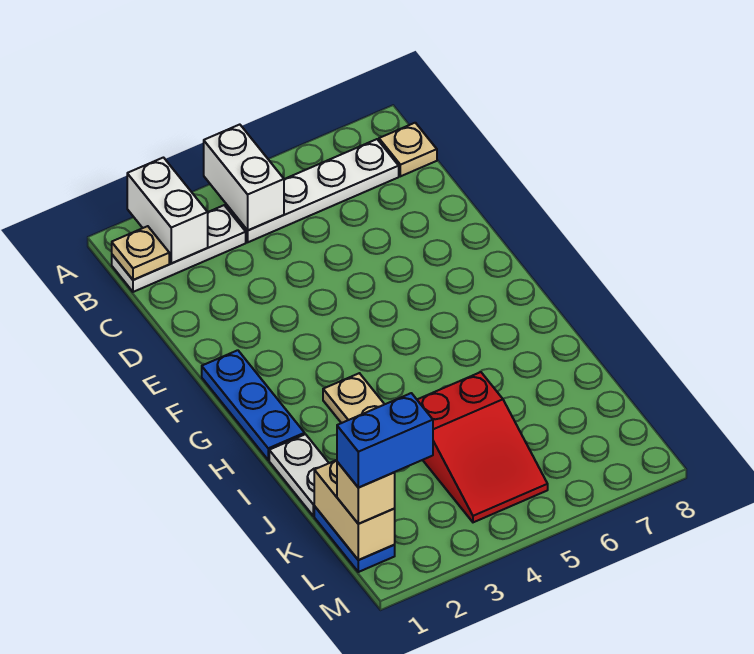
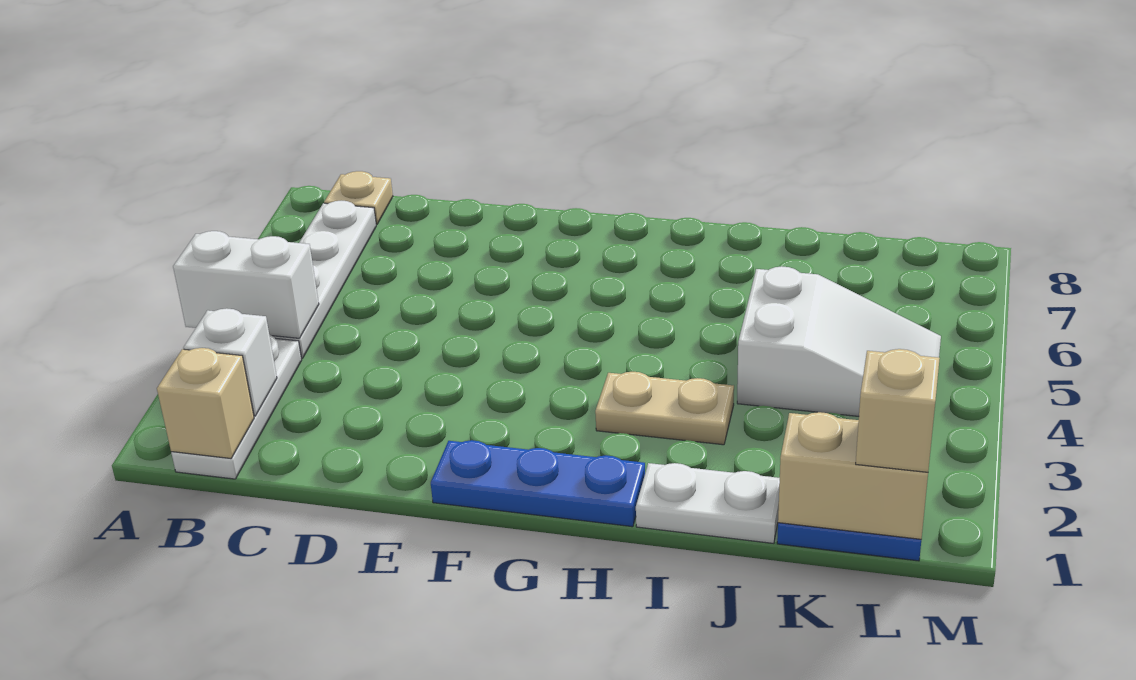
white brick A2:B2 level 2 -> white brick B2 level 2
tan plate B1 level 2 -> tan brick B1 level 2
red slope J4:L5 level 1 top J -> white slope J4:L5 level 1 top J
blue brick L1:L2 level 4 -> none

